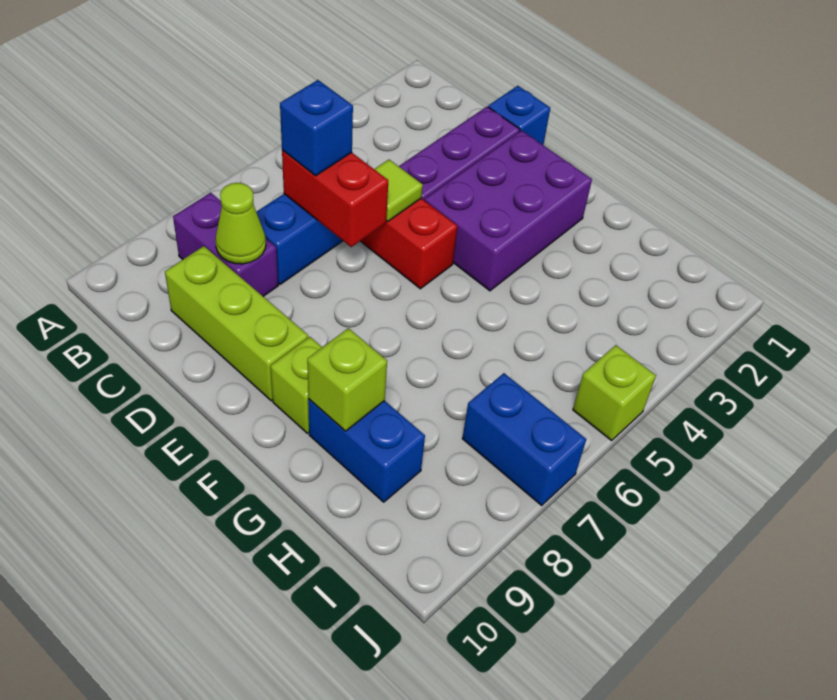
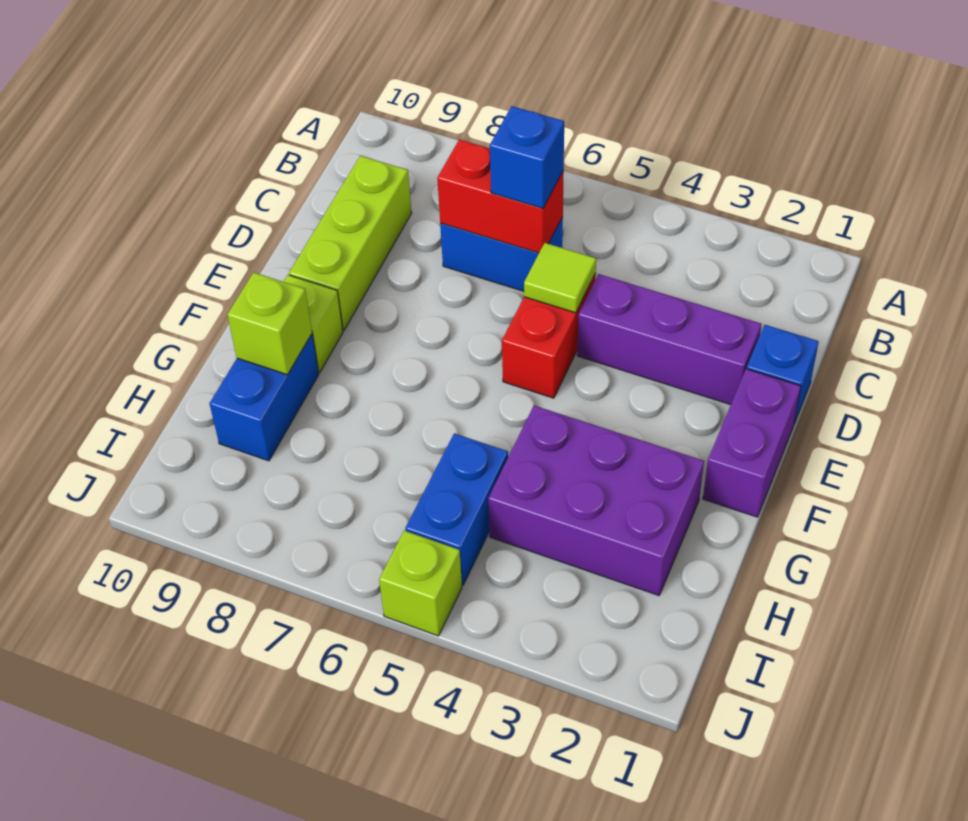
purple brick B8:C8 level 1 -> purple brick E1:F1 level 1
red brick C6:D6 level 2 -> red brick C6:C7 level 2
lime cone C8 level 2 -> none
purple brick E2:F4 level 1 -> purple brick G2:H4 level 1
blue brick I7:J7 level 1 -> blue brick H5:I5 level 1

